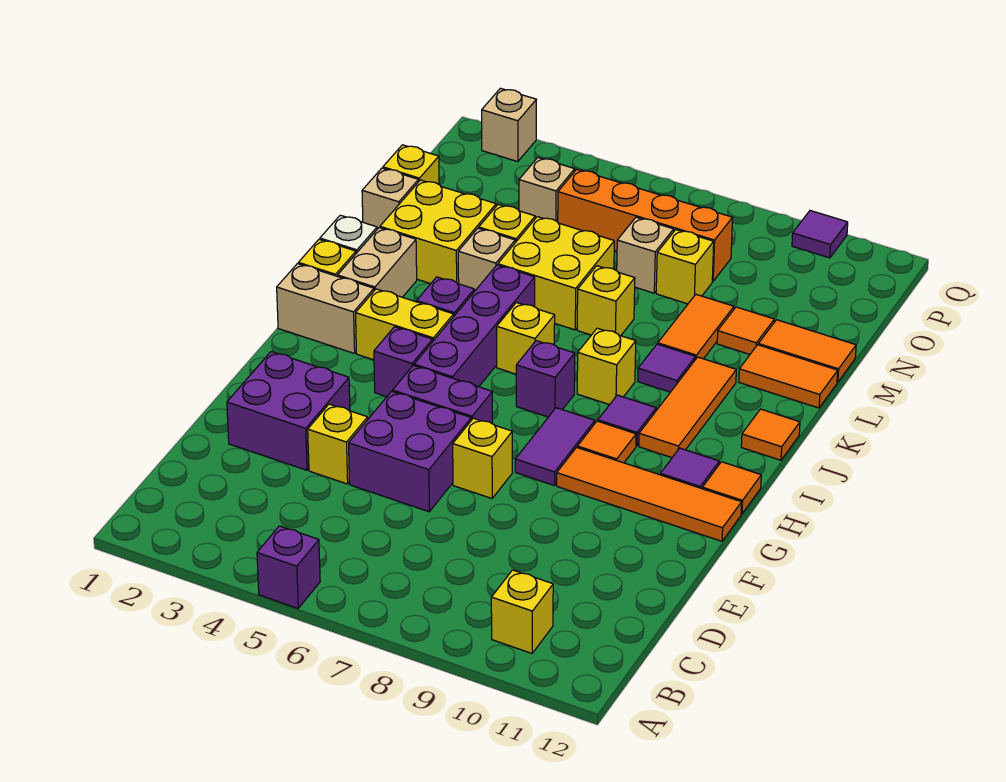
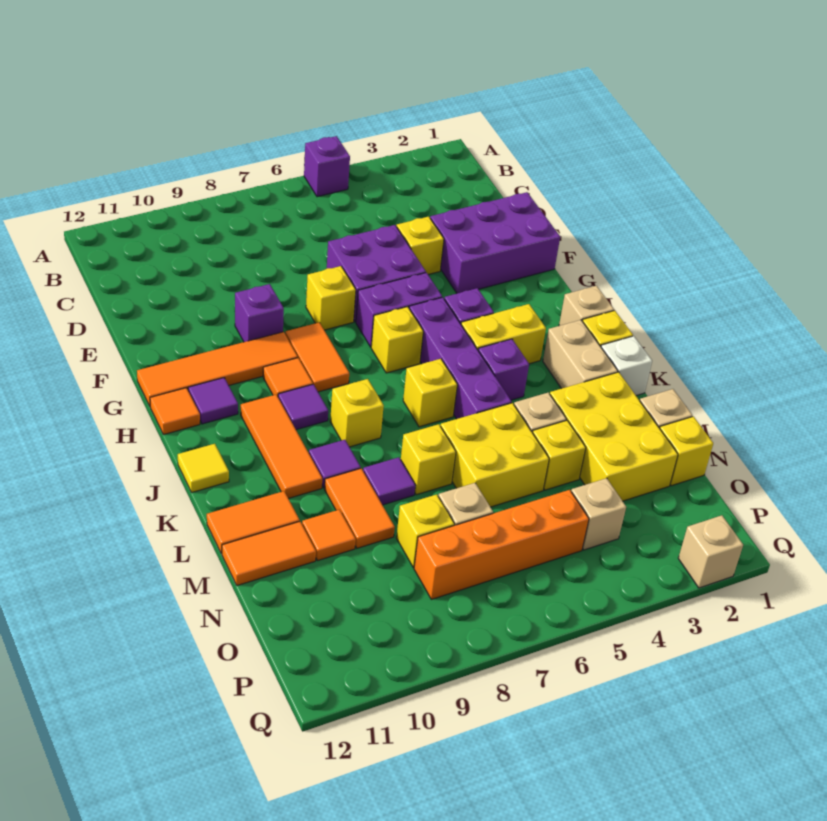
yellow brick B10 level 1 -> yellow brick H6 level 1
purple brick E2:F3 level 1 -> purple brick E1:F3 level 1
purple tile G8:H8 level 1 -> orange tile G8:H8 level 1
tan brick I1:I2 level 1 -> tan brick I1 level 1
purple brick I7 level 1 -> purple brick F9 level 1
orange tile J12 level 1 -> yellow tile J12 level 1
yellow brick L2:M3 level 1 -> yellow brick L2:N3 level 1
purple tile Q10 level 1 -> purple tile L8 level 1

